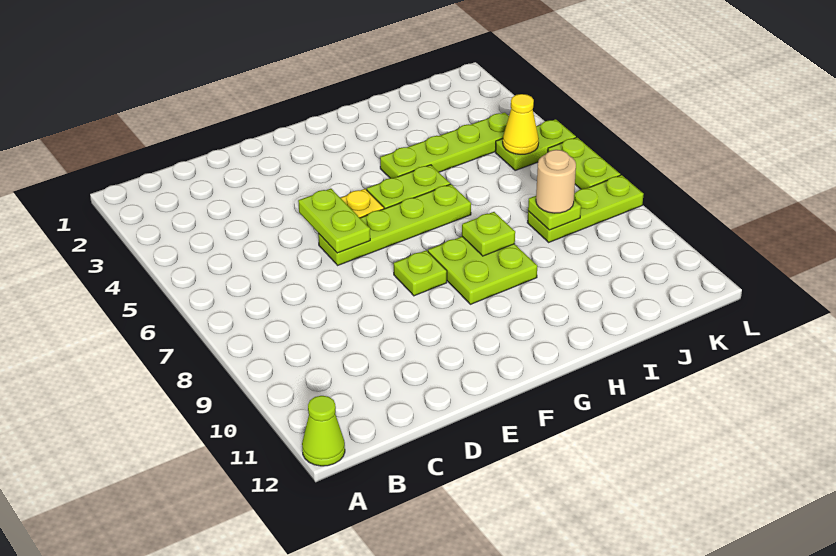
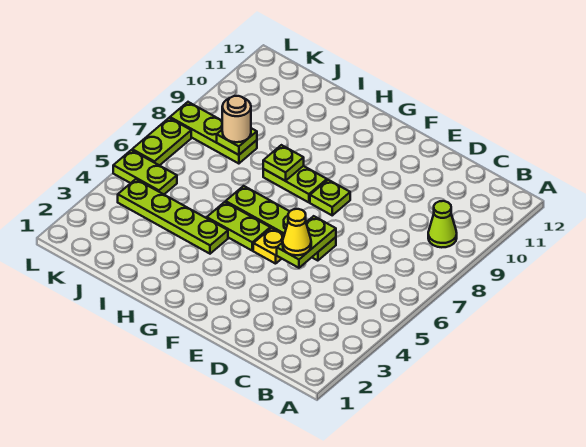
lime cone A12 level 1 -> lime cone B9 level 1
lime plate G8:H9 level 1 -> lime plate G8:H8 level 1
yellow cone K5 level 2 -> yellow cone E5 level 3

